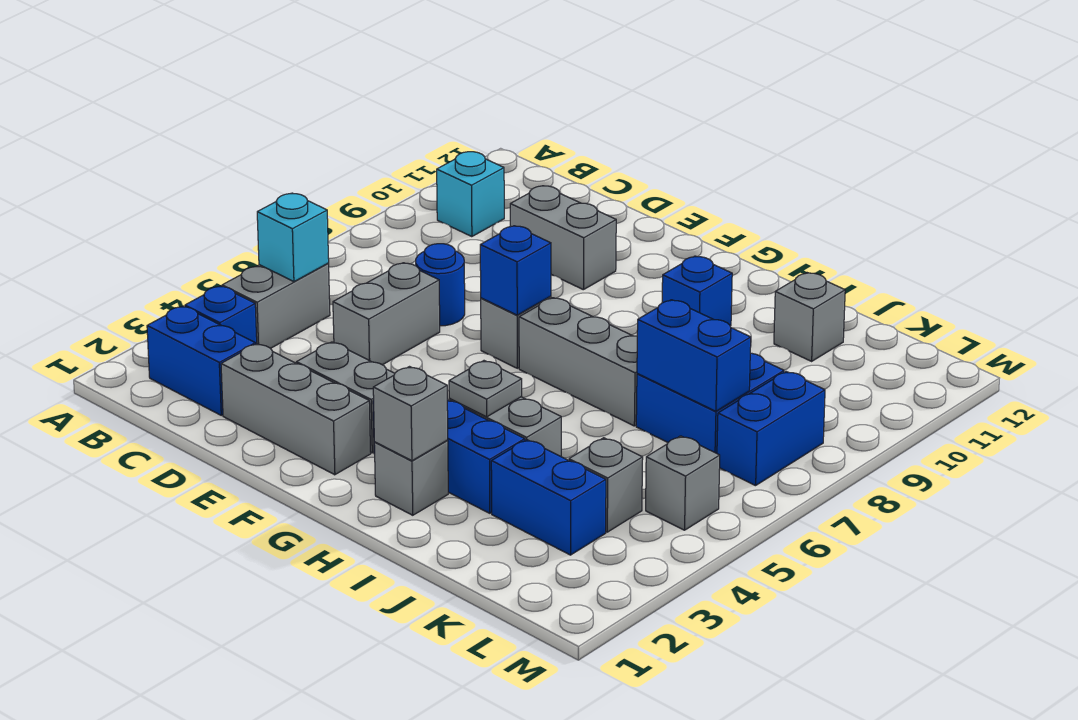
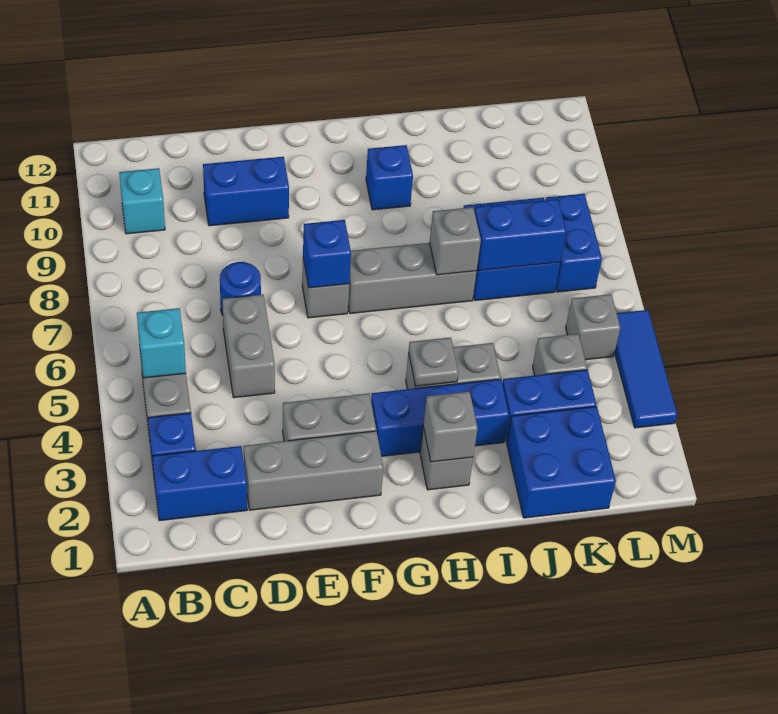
grey brick D10:E10 level 1 -> blue brick D10:E10 level 1
none -> blue brick J1:K2 level 1
grey brick J11 level 1 -> grey brick I7 level 2
none -> blue tile M3:M5 level 1

